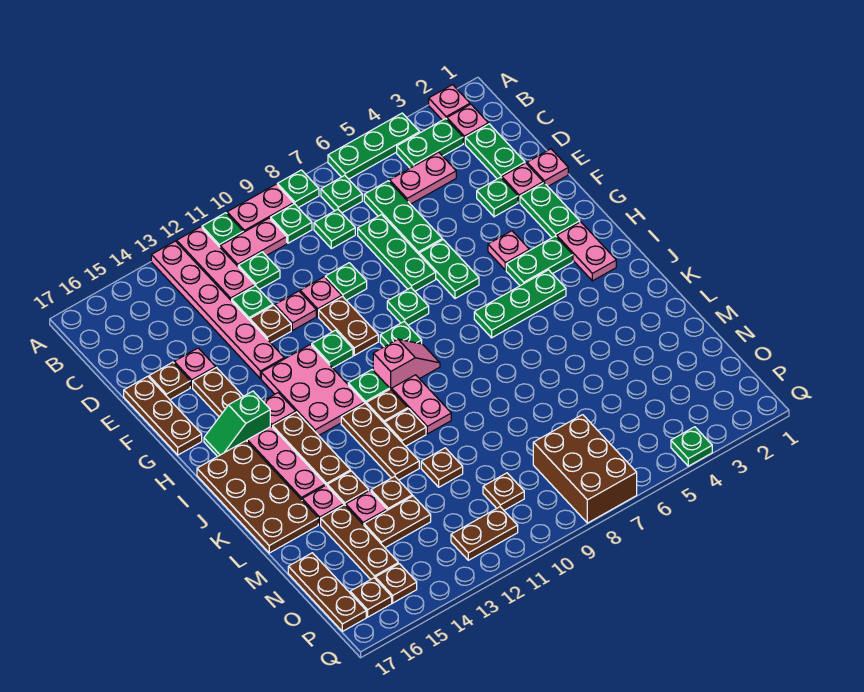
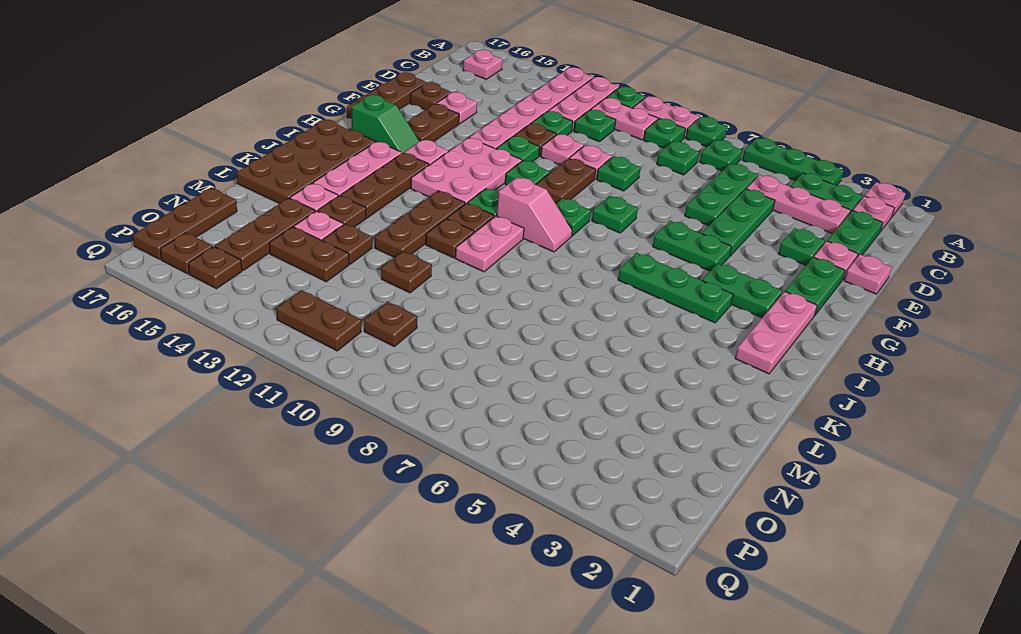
pink plate C4:C5 level 1 -> pink plate C3:C5 level 1
green plate D7:F7 level 1 -> green plate D5:F5 level 1
green plate F6:G6 level 1 -> green plate G5:G6 level 1
pink plate G4 level 1 -> pink plate B16 level 1
pink plate H2:I2 level 1 -> pink plate H2:J2 level 1
green slope H15:H16 level 1 top 15 -> green slope H15:H16 level 1 top 16
brown brick O7:Q8 level 1 -> none
green plate Q4 level 1 -> green plate F12 level 1

